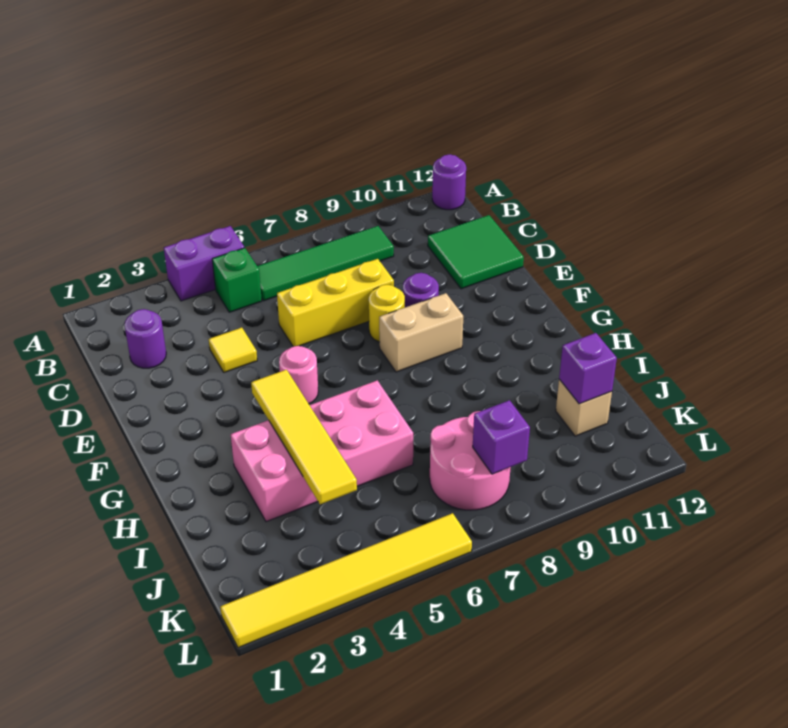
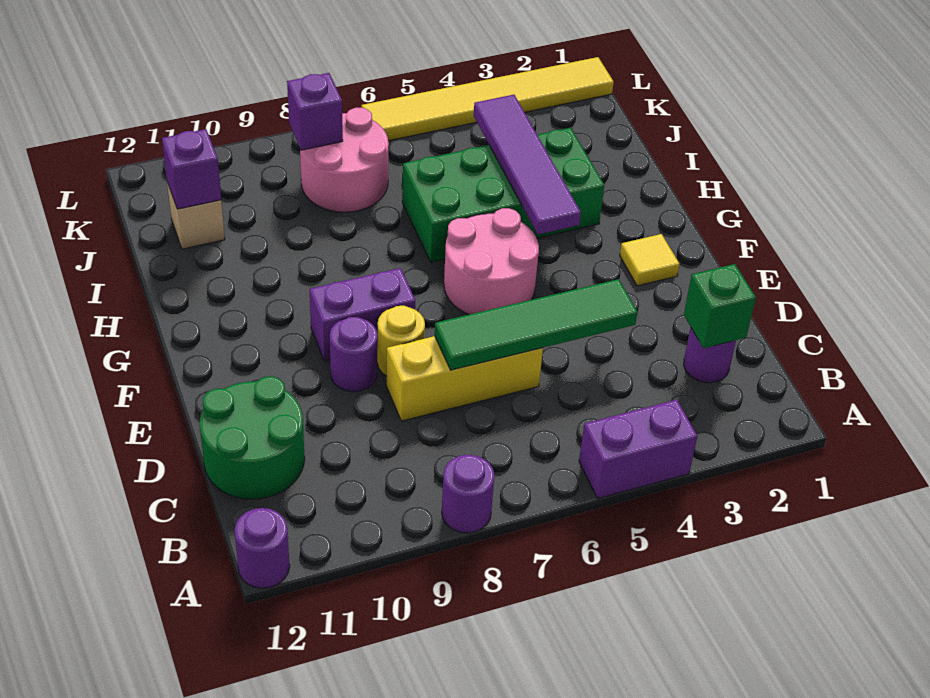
none -> purple round brick A8 level 1
green brick B5 level 1 -> green brick C2 level 2
green tile B6:B9 level 1 -> green tile D4:D7 level 2
green tile C11:D12 level 1 -> green round brick C11:D12 level 1
yellow tile D4 level 1 -> yellow tile F2 level 1
pink round brick F5 level 1 -> pink round brick F5:G6 level 1
tan brick F8:F9 level 1 -> purple brick F8:F9 level 1
yellow tile G4:J4 level 2 -> purple tile G4:J4 level 2
pink brick H3:I6 level 1 -> green brick H3:I6 level 1

